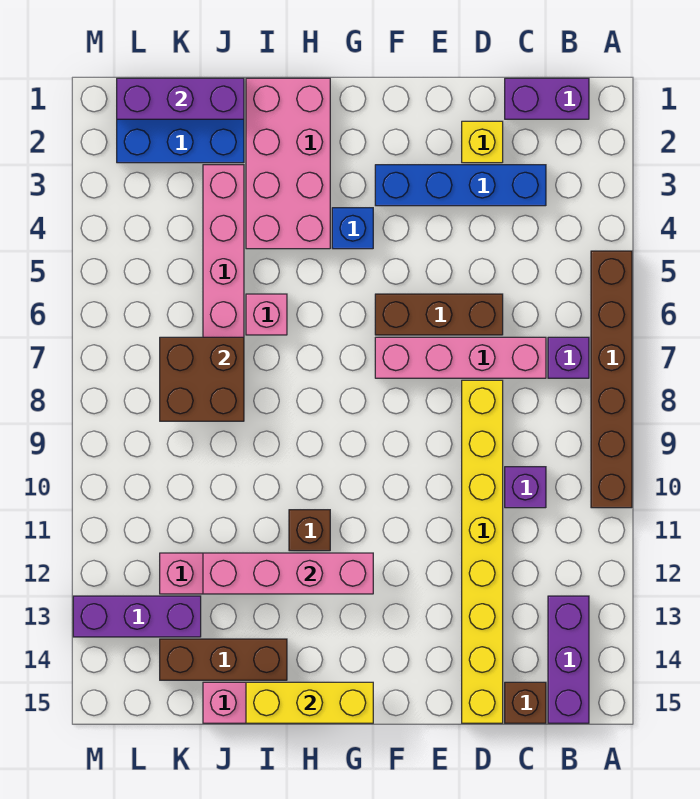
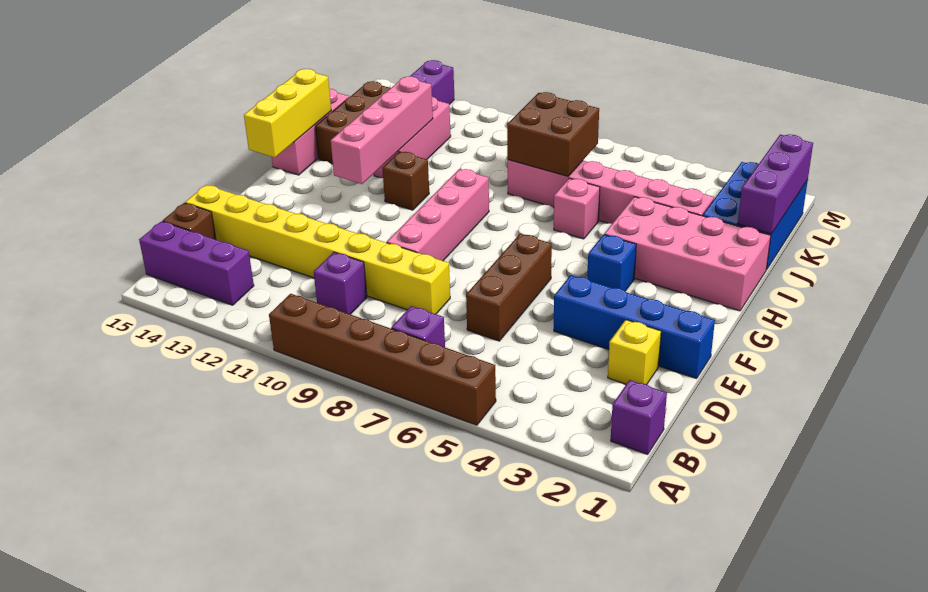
purple brick B1:C1 level 1 -> purple brick B1 level 1
blue brick C3:F3 level 1 -> blue brick E1:E4 level 1
pink brick C7:F7 level 1 -> pink brick E9:H9 level 1

